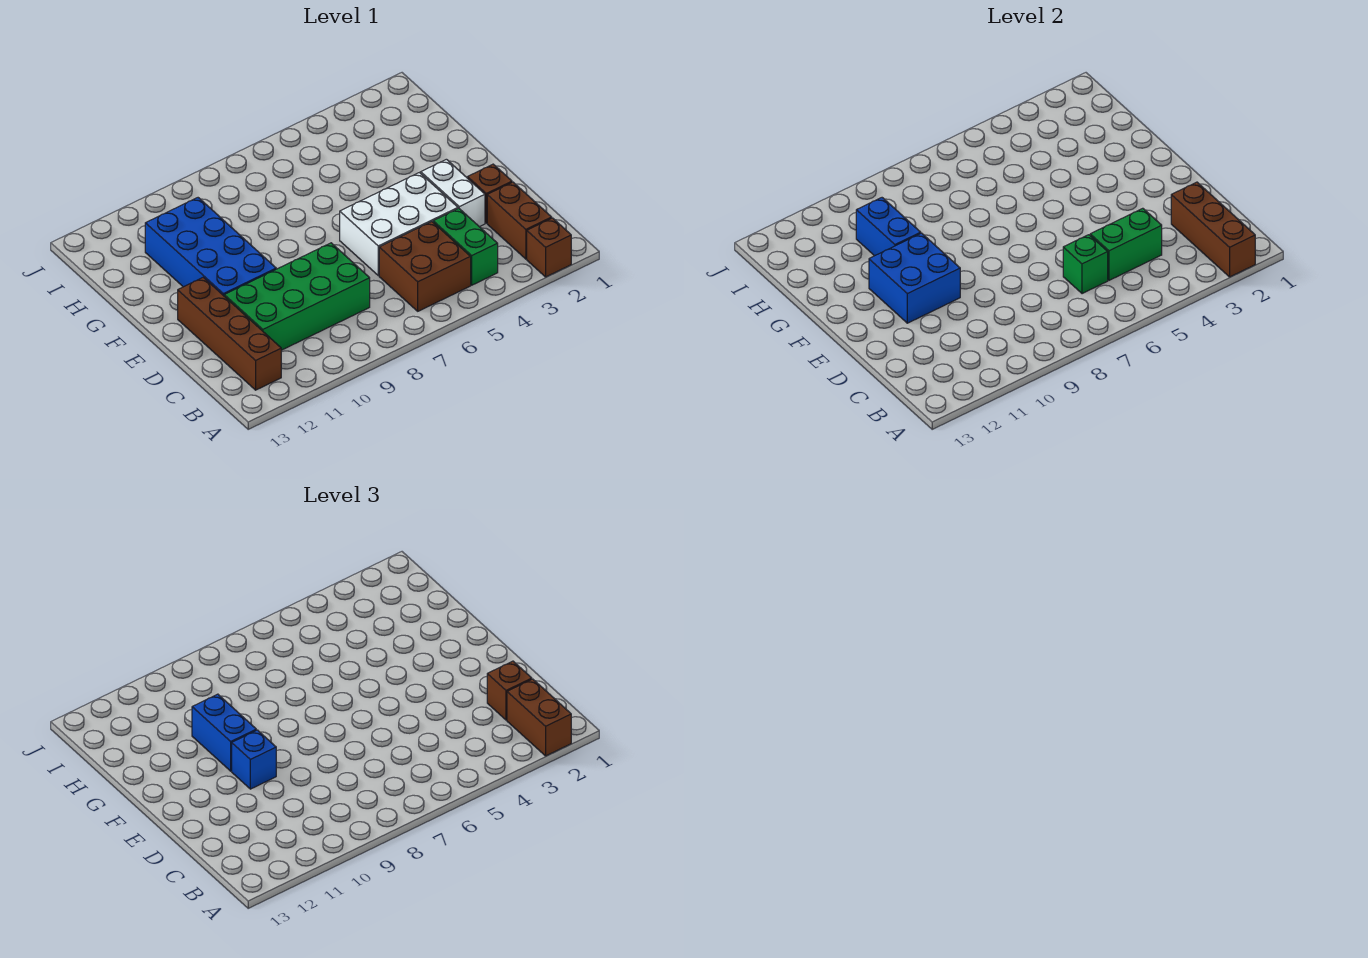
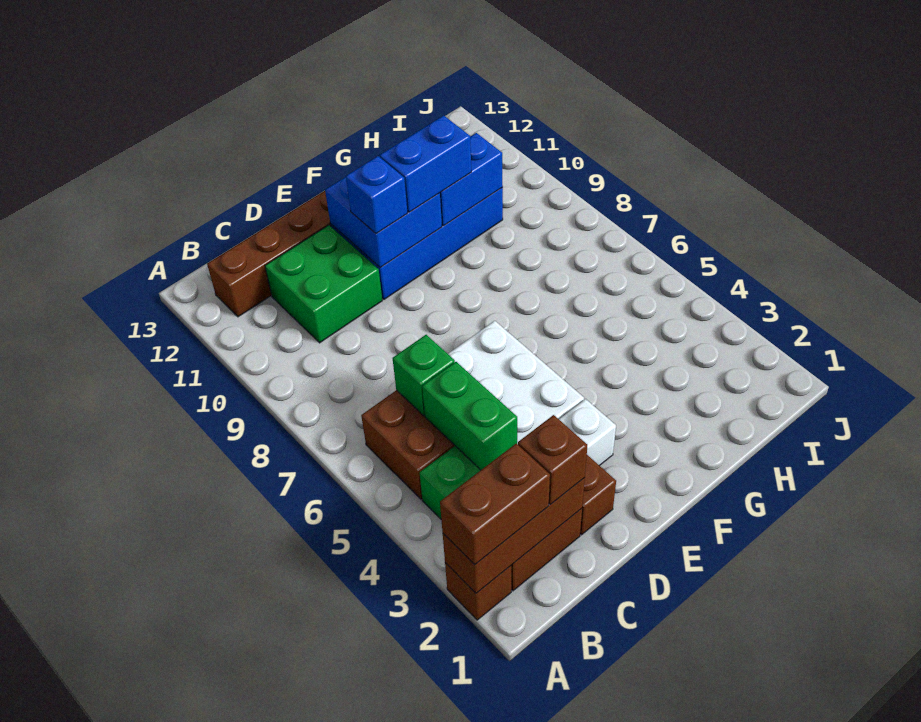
green brick C8:D11 level 1 -> green brick C10:D11 level 1

